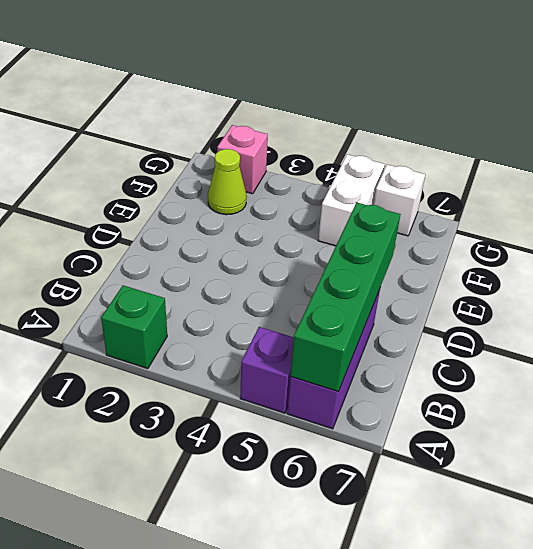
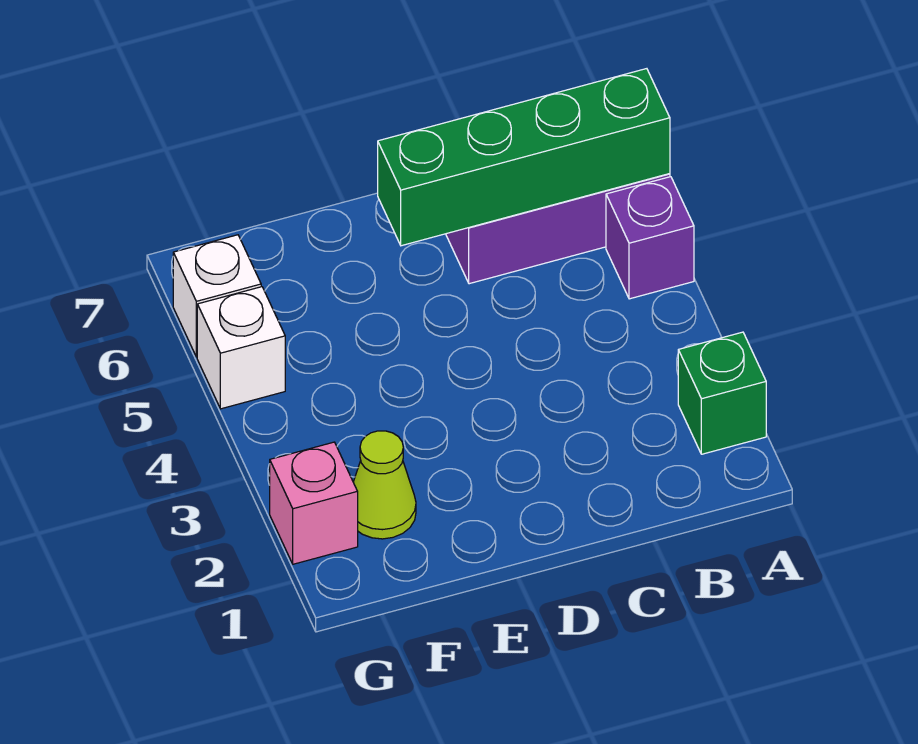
white brick F5:G5 level 1 -> white brick G5 level 1

